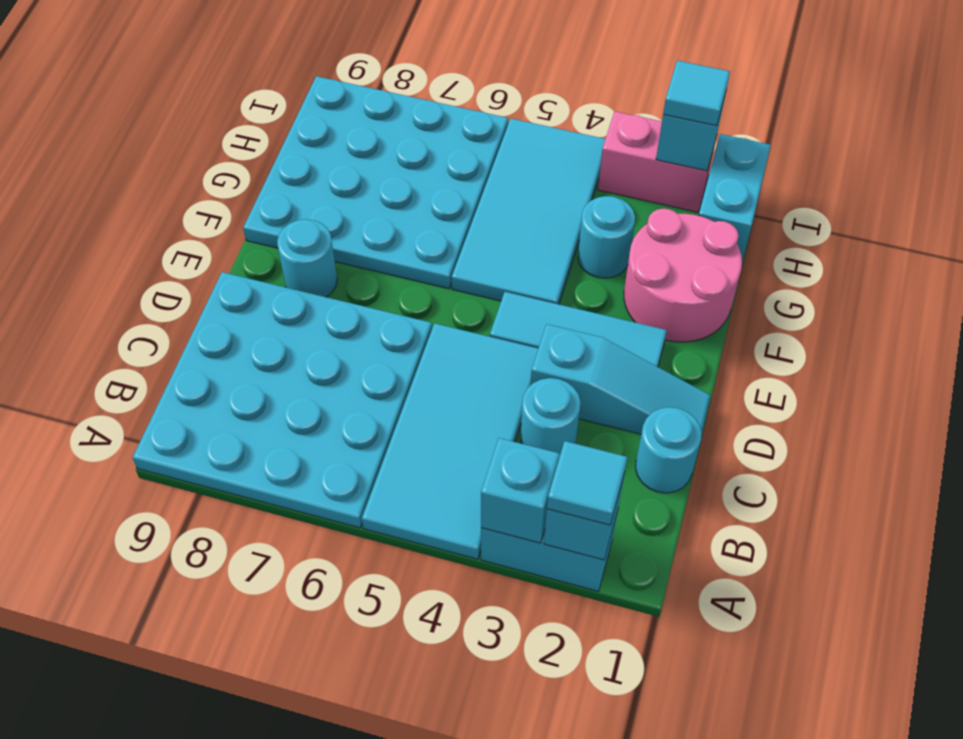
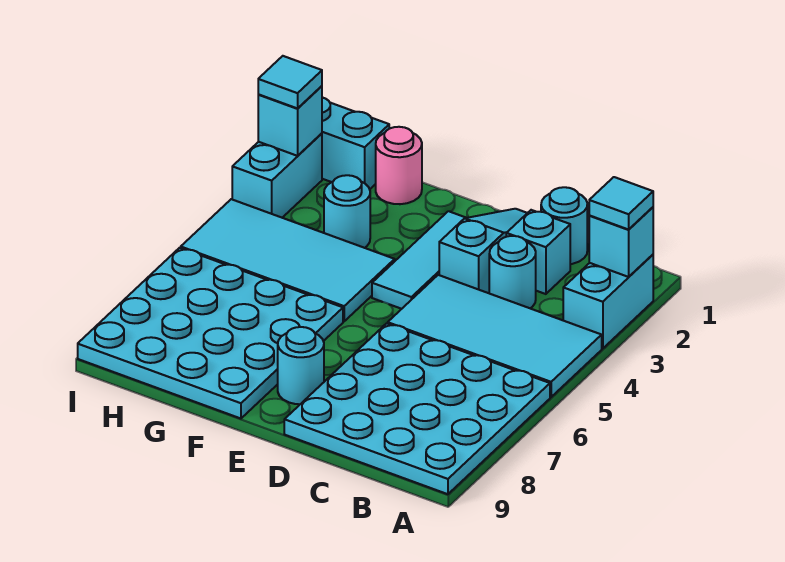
cyan brick A3 level 2 -> cyan brick C2 level 1
pink round brick F1:G2 level 1 -> pink round brick G1 level 1
pink brick I2:I3 level 1 -> cyan brick I2:I3 level 1

